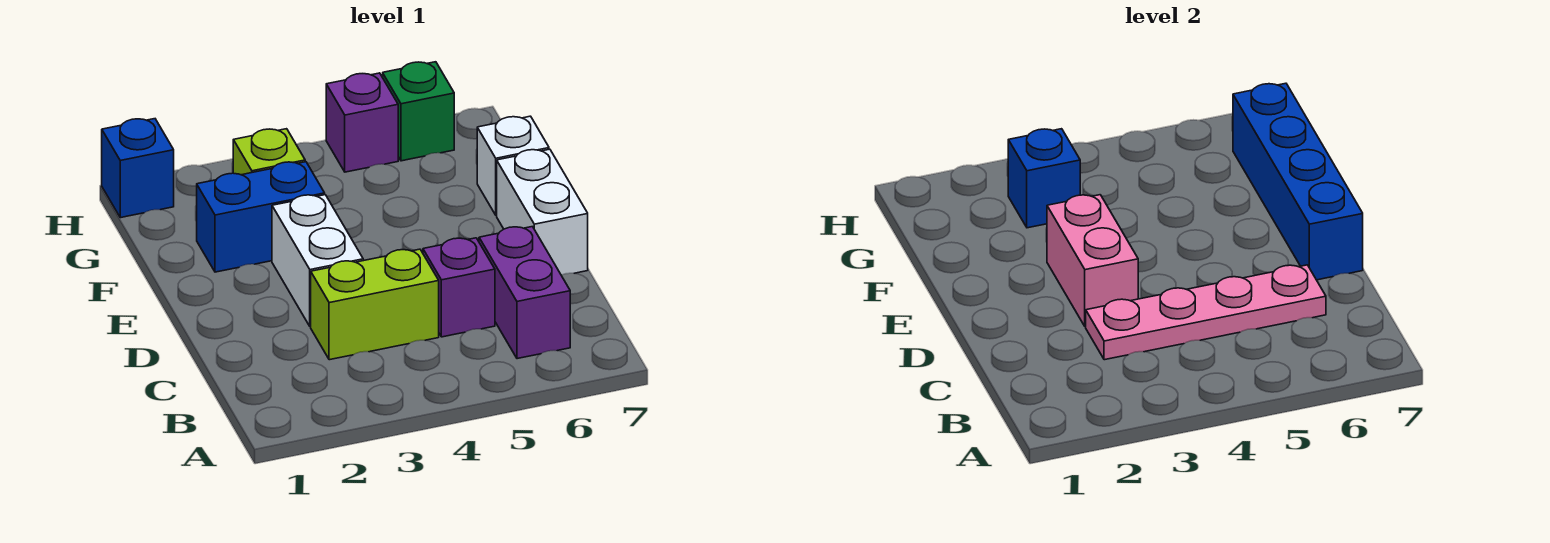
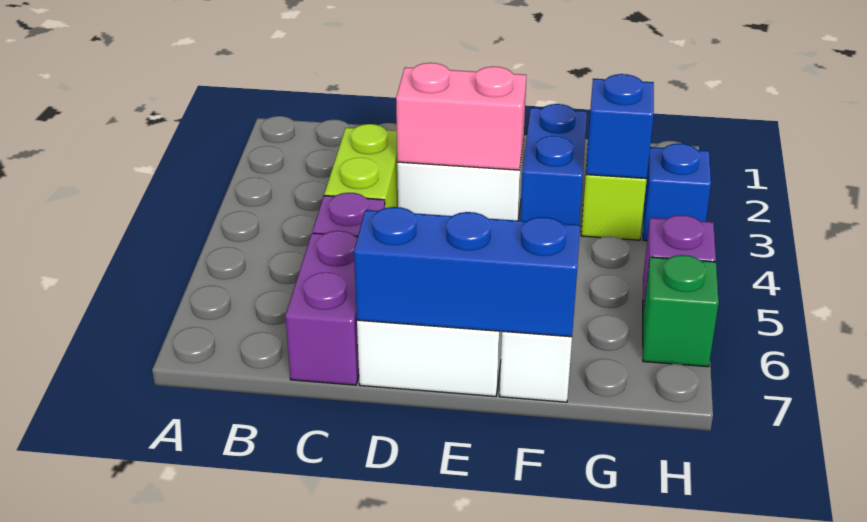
purple brick B6:C6 level 1 -> purple brick C6:C7 level 1
pink plate C3:C6 level 2 -> none
blue brick D7:G7 level 2 -> blue brick D7:F7 level 2
blue brick H1 level 1 -> blue brick H3 level 1

